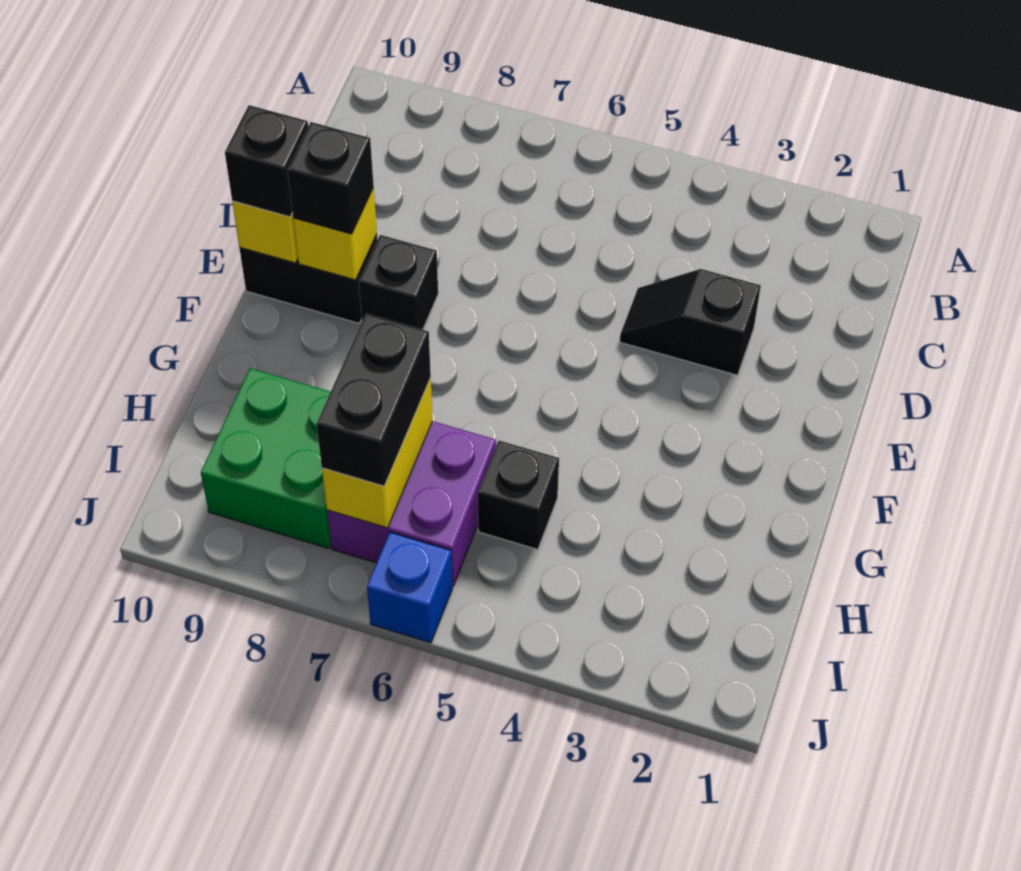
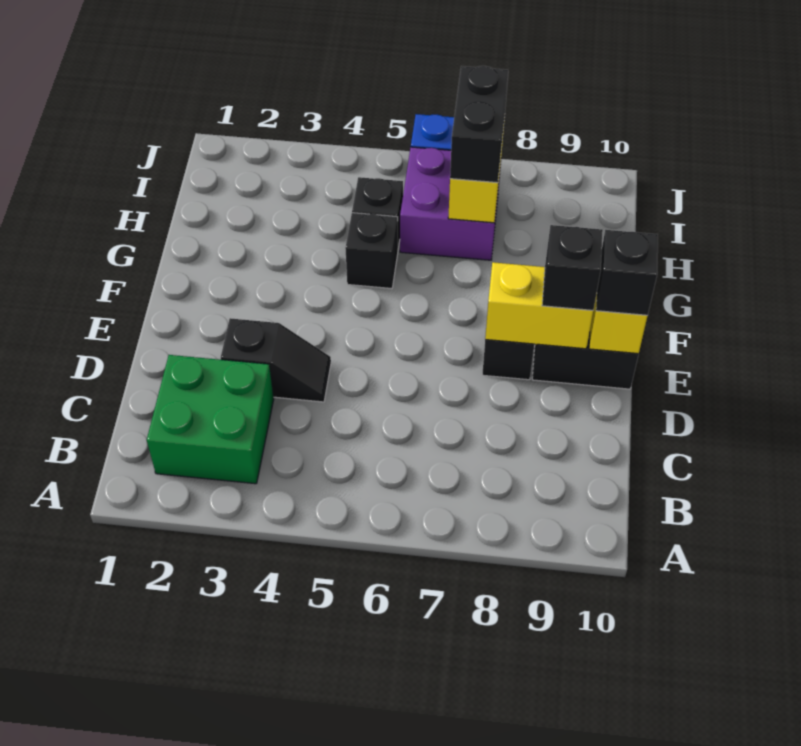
yellow brick E9 level 2 -> yellow brick E8:E9 level 2
none -> black brick G5 level 1
green brick H8:I9 level 1 -> green brick B2:C3 level 1

